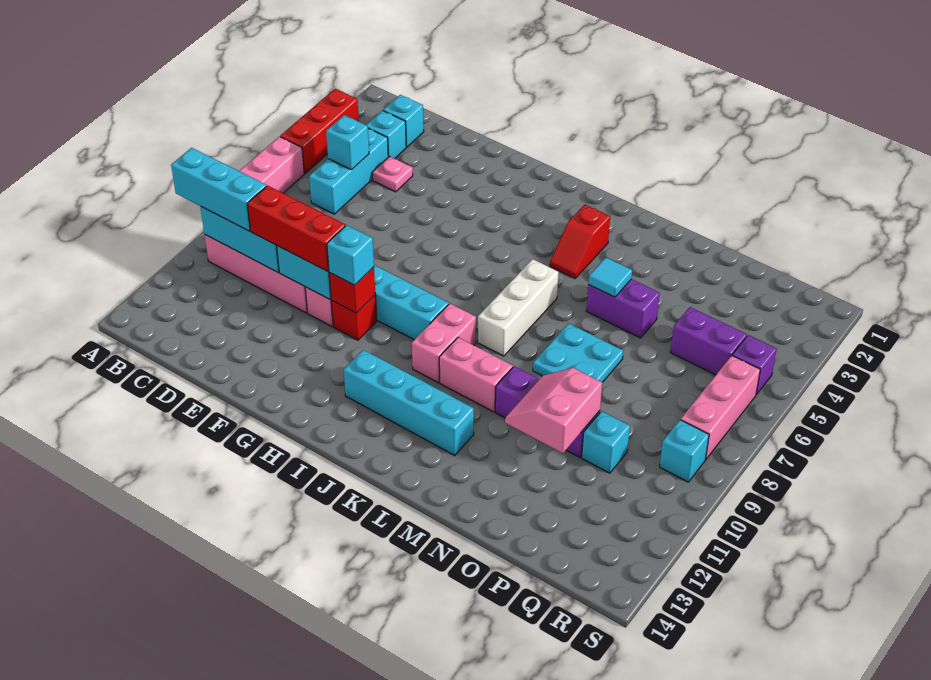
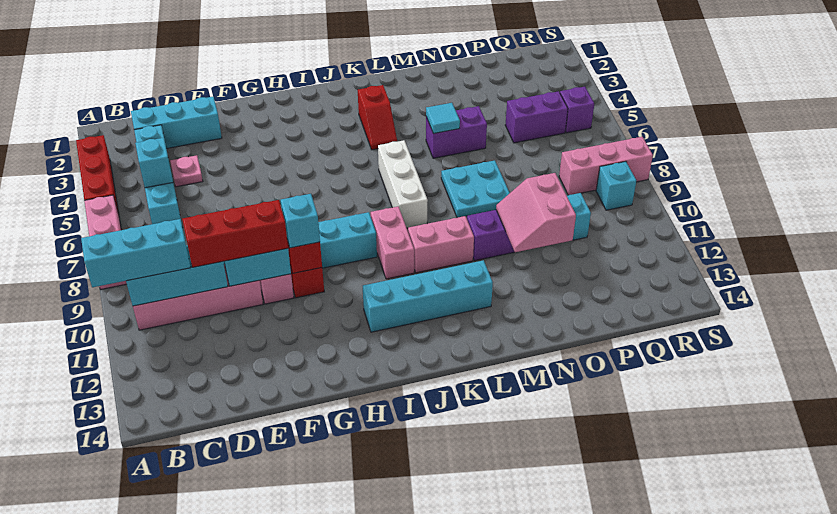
cyan brick C2 level 1 -> cyan brick C2:E2 level 1
pink brick R6:R8 level 1 -> pink brick Q8:S8 level 1

